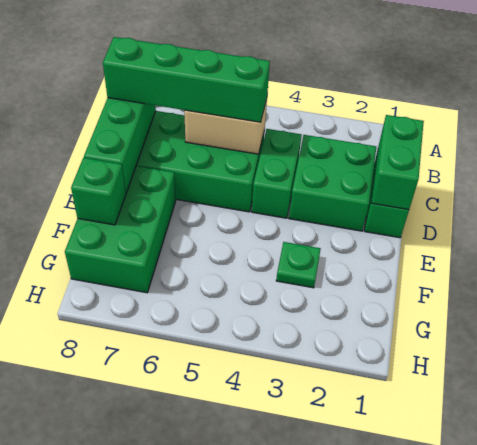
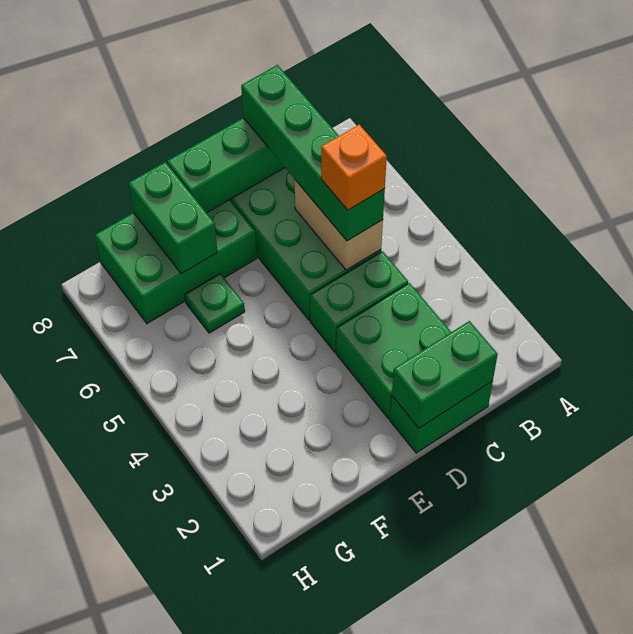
none -> orange brick C5 level 4
green plate F3 level 1 -> green plate F6 level 1
green brick F8 level 2 -> green brick F7:F8 level 2

